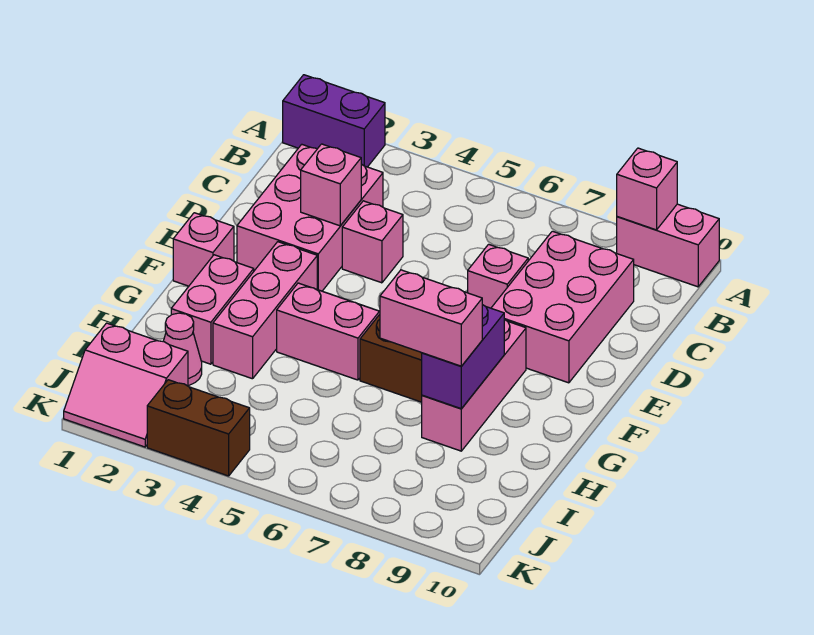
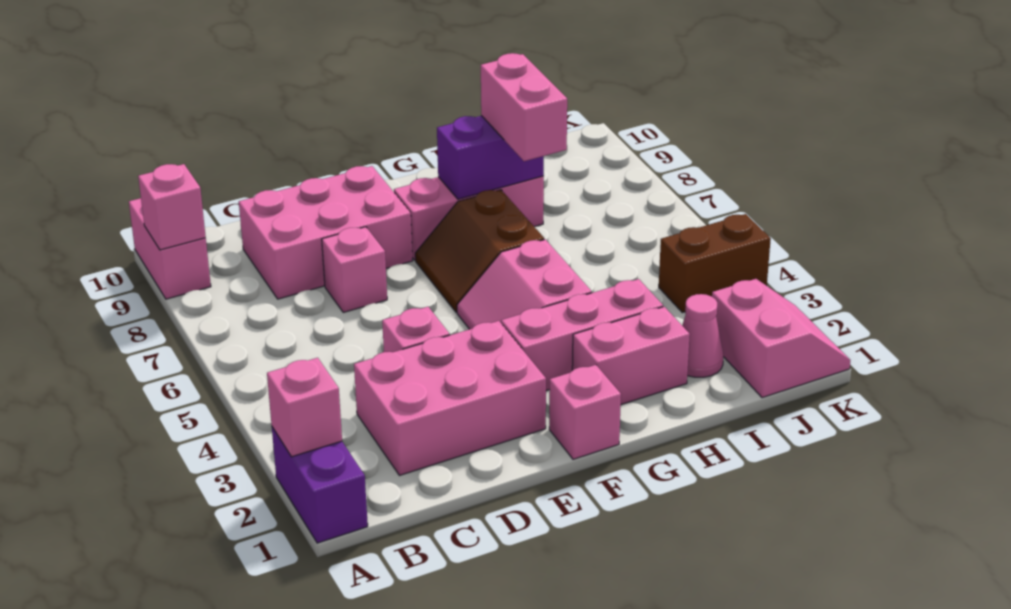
pink brick D3 level 2 -> pink brick A2 level 2
brown brick K3:K4 level 1 -> brown brick J4:K4 level 1

